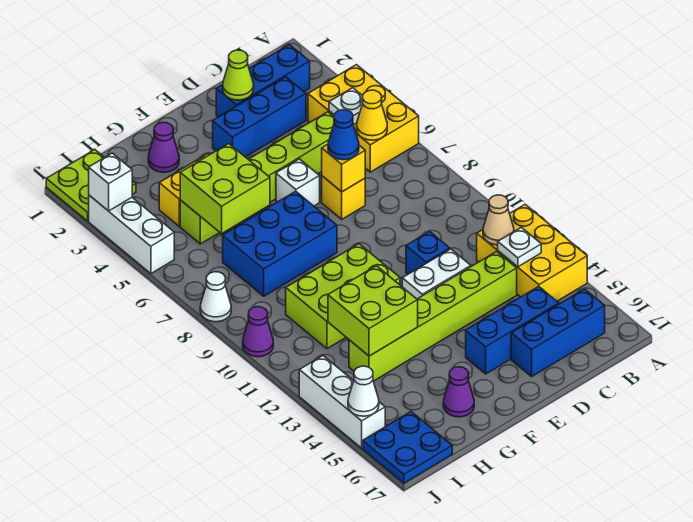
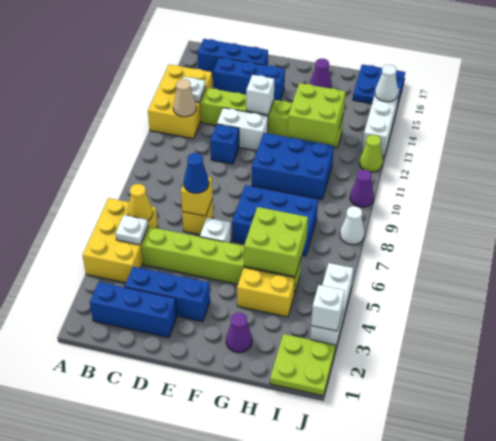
lime cone D2 level 2 -> lime cone J12 level 1
none -> white brick E13 level 2
lime brick F10:H11 level 1 -> blue brick F10:H11 level 1

